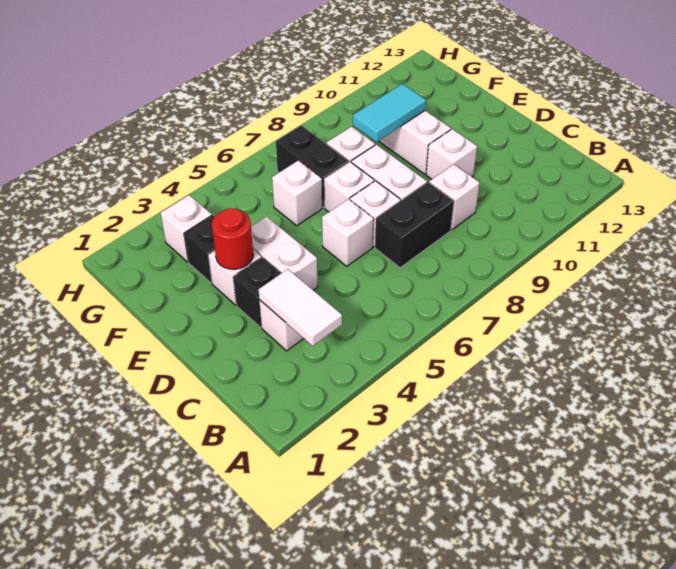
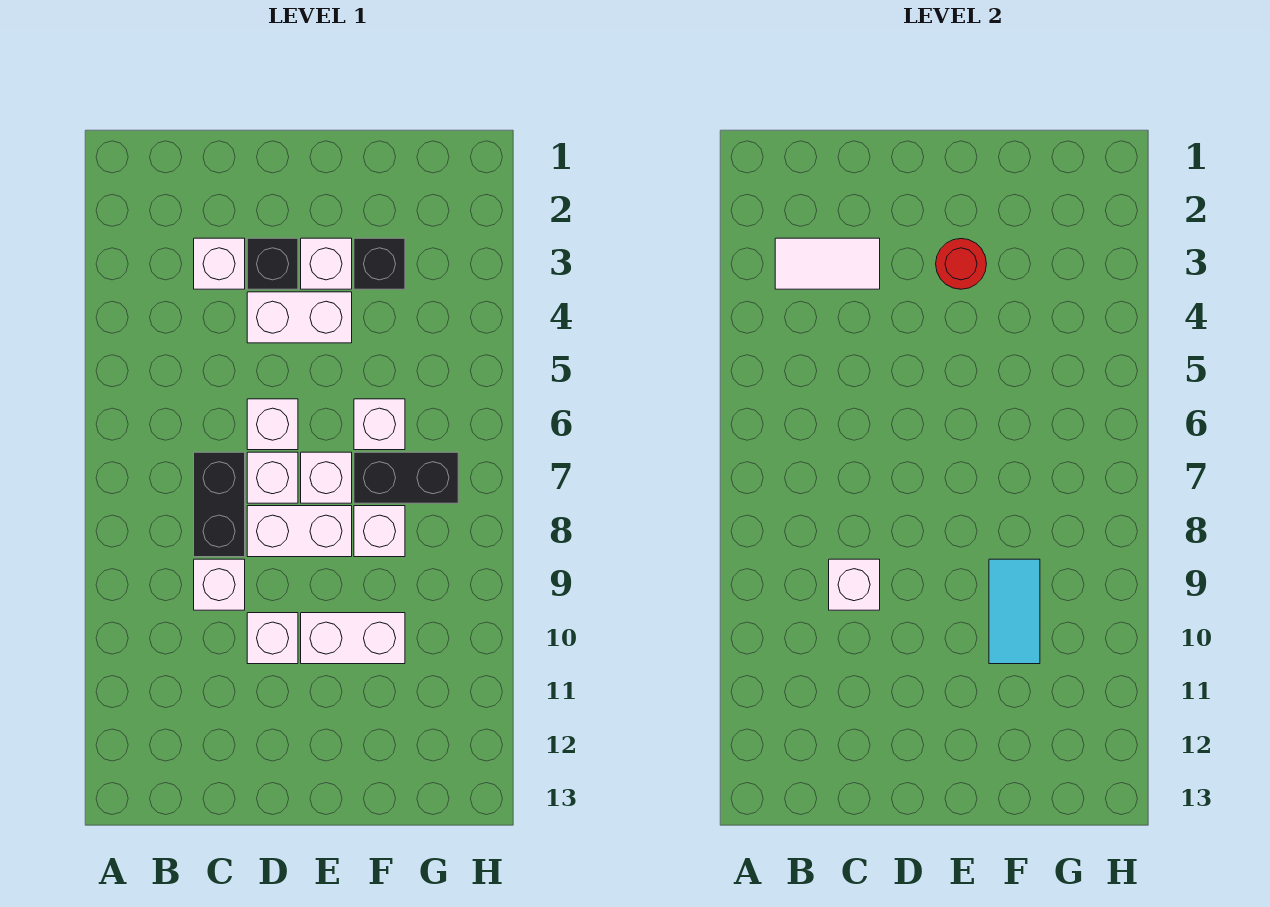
white brick G3 level 1 -> white brick C9 level 2

